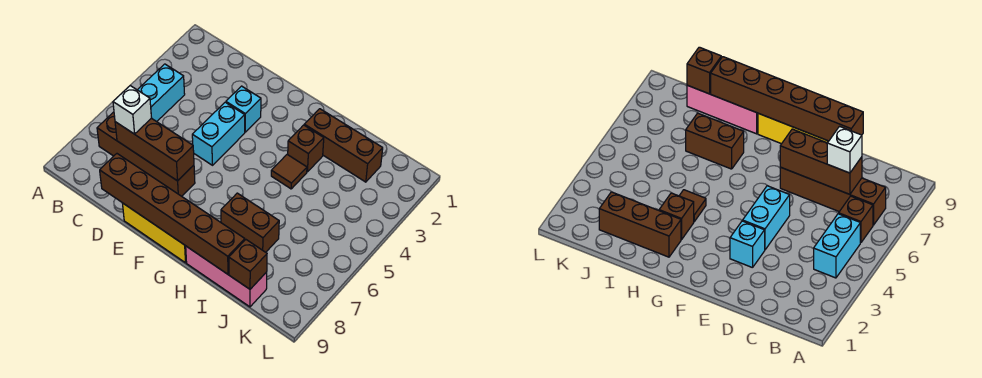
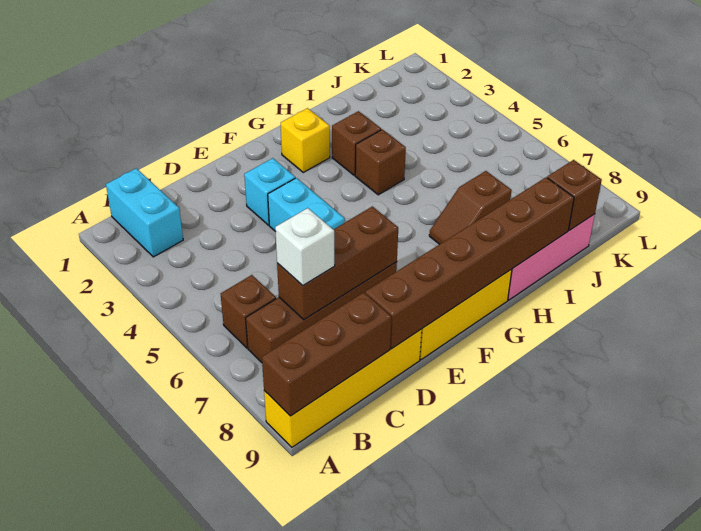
none -> yellow brick A9:D9 level 1
cyan brick B4:B5 level 1 -> cyan brick B1:B2 level 1
none -> yellow brick G2 level 1
brown brick H2:J2 level 1 -> brown brick A9:C9 level 2
brown tile H4 level 1 -> brown brick H4 level 1
brown brick H7:I7 level 1 -> brown slope H7:I7 level 1 top I

